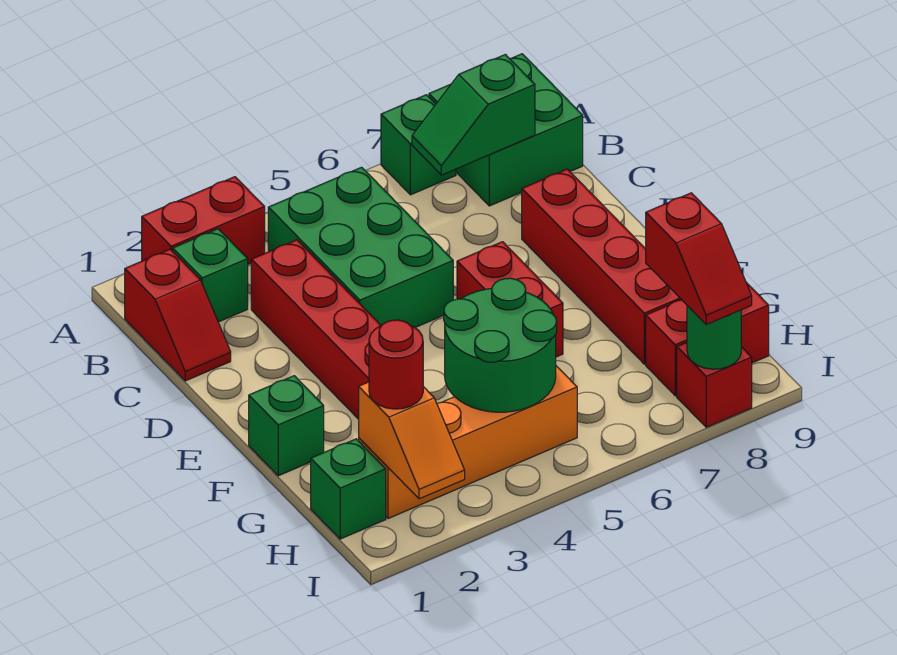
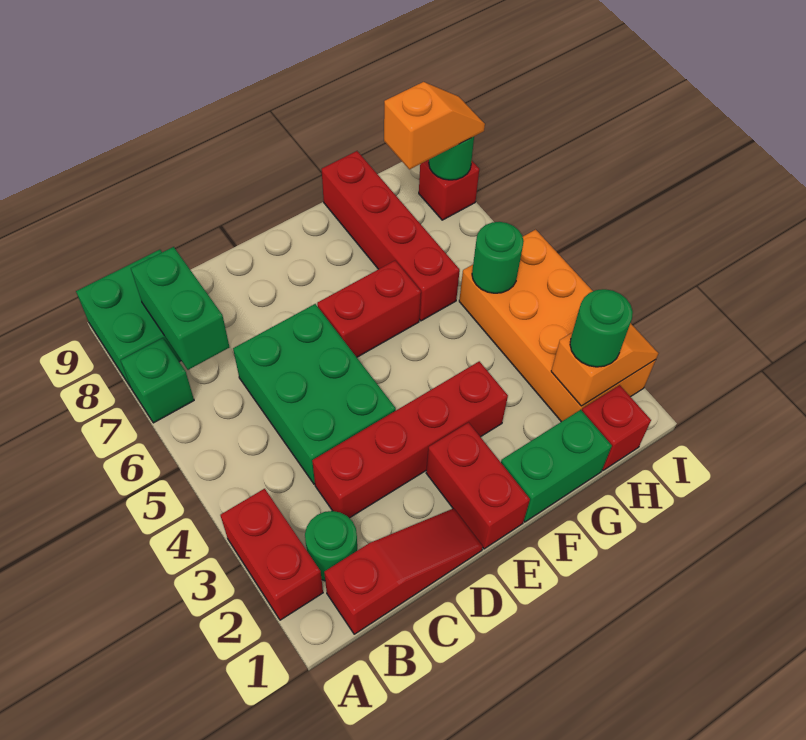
red slope B1:C1 level 1 top B -> red slope B1:D1 level 1 top B
green brick B2 level 1 -> green round brick B2 level 1
green brick B4:D5 level 1 -> green brick C4:D6 level 1
green slope B7:B8 level 2 top 8 -> green brick B7:B8 level 2
red brick D8:G8 level 1 -> red brick G6:G9 level 1
green brick F1 level 1 -> green brick F1:G1 level 1
green round brick G4:H5 level 2 -> green round brick H5 level 2
green brick H1 level 1 -> red brick H1 level 1
orange brick H2:H5 level 1 -> orange brick H2:I5 level 1
red round brick H2 level 3 -> green round brick H2 level 3
red brick H8:H9 level 1 -> red brick E1:E2 level 1
red slope H8:I8 level 3 top H -> orange slope H8:I8 level 3 top H

